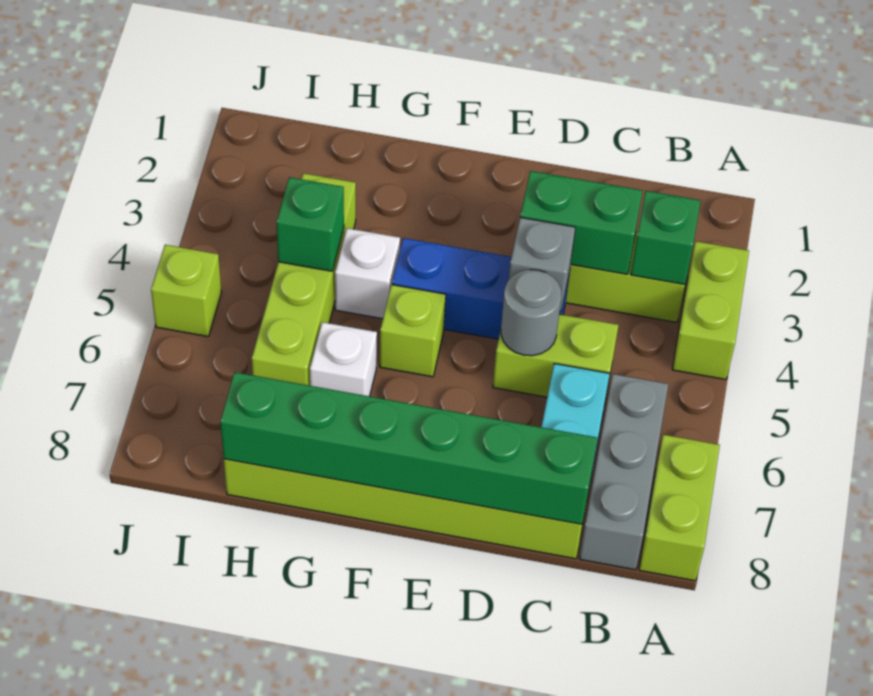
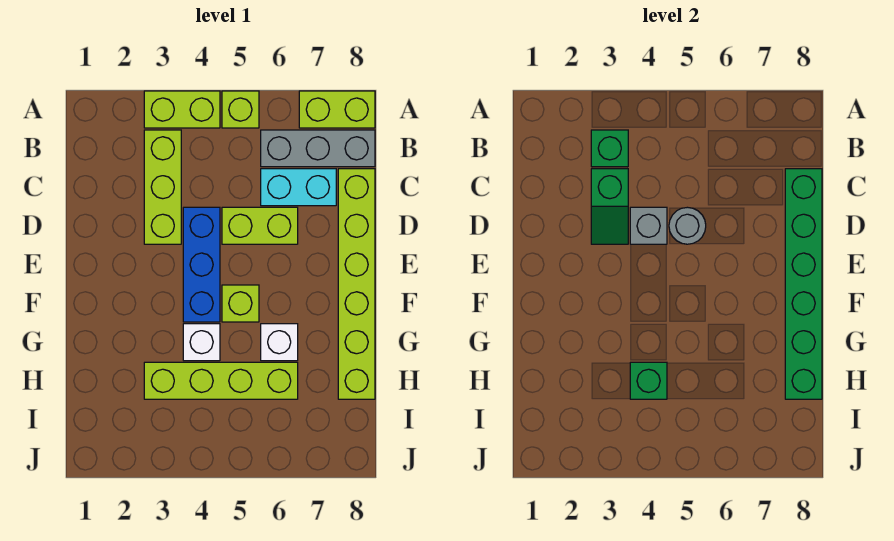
green brick C3:D3 level 2 -> green slope C3:D3 level 2 top C
lime brick C5:D5 level 1 -> lime brick D5:D6 level 1
lime brick J5 level 1 -> lime brick A5 level 1

